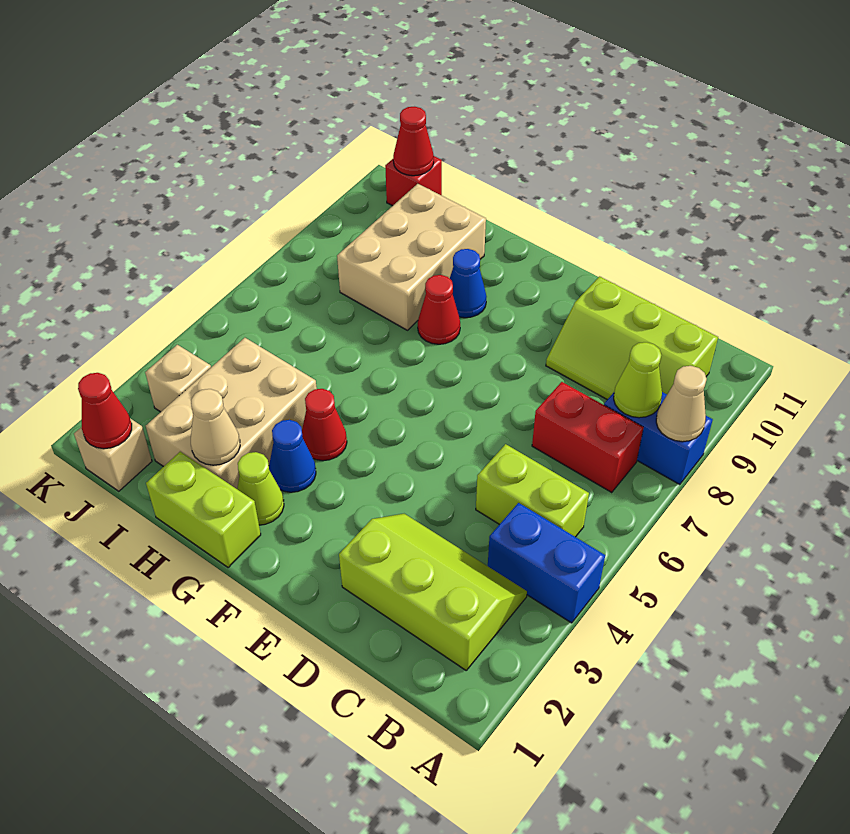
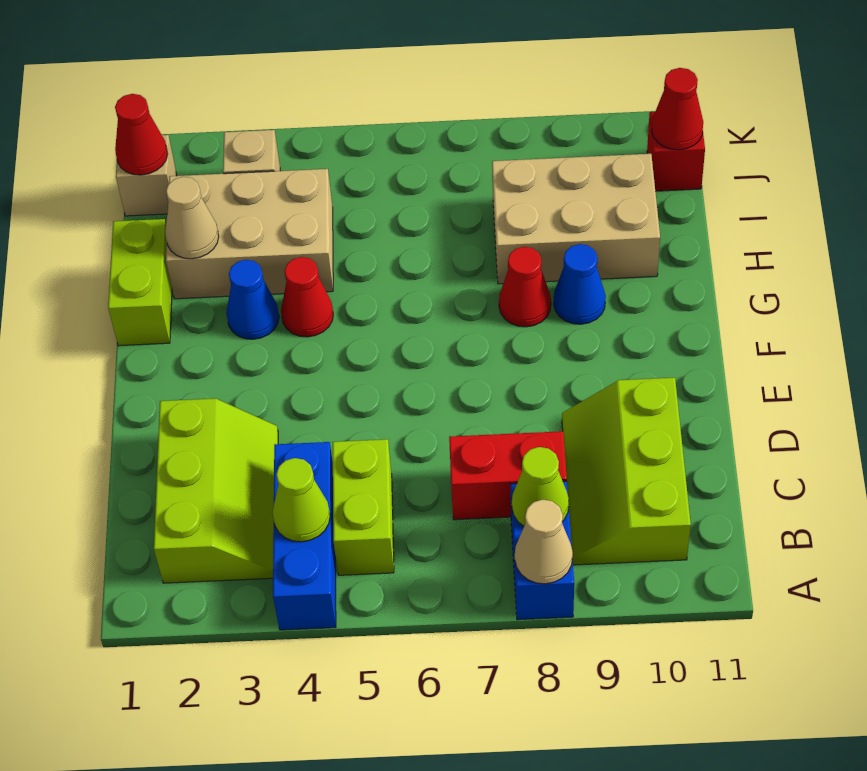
blue brick A4:B4 level 1 -> blue brick A4:C4 level 1
red brick B7:C7 level 1 -> red brick C7:C8 level 1
lime cone G2 level 1 -> lime cone B4 level 2

